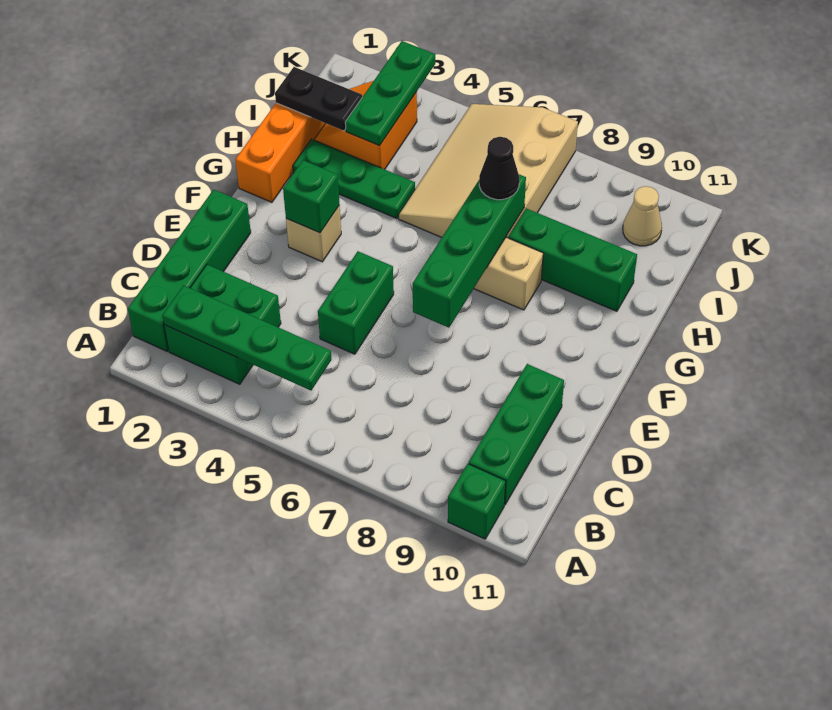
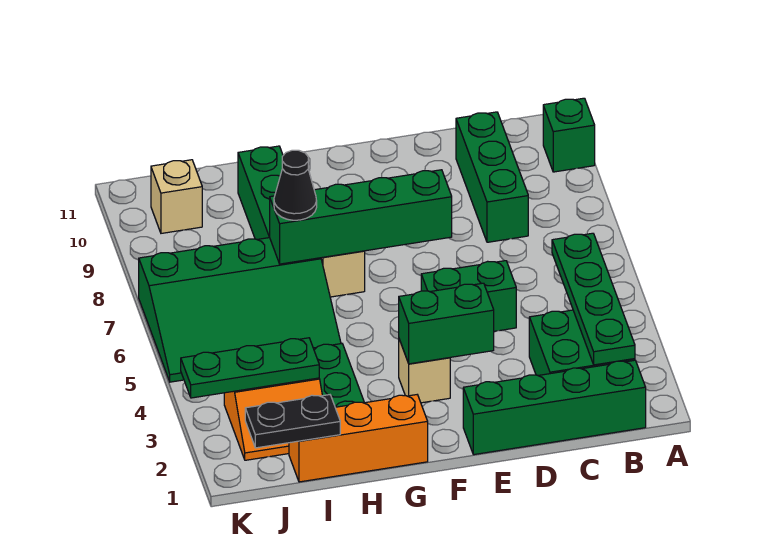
green brick B10:D10 level 1 -> green brick C8:C10 level 1
green brick F3 level 2 -> green brick E3:F3 level 2
tan slope H5:K7 level 1 top 7 -> green slope H5:K7 level 1 top 7
black plate I1:I2 level 2 -> black plate I1:J1 level 2
tan cone J10 level 1 -> tan brick J10 level 1

